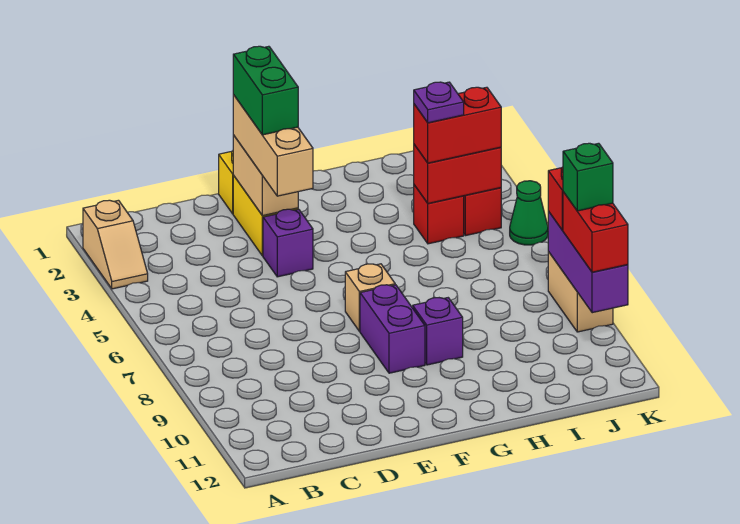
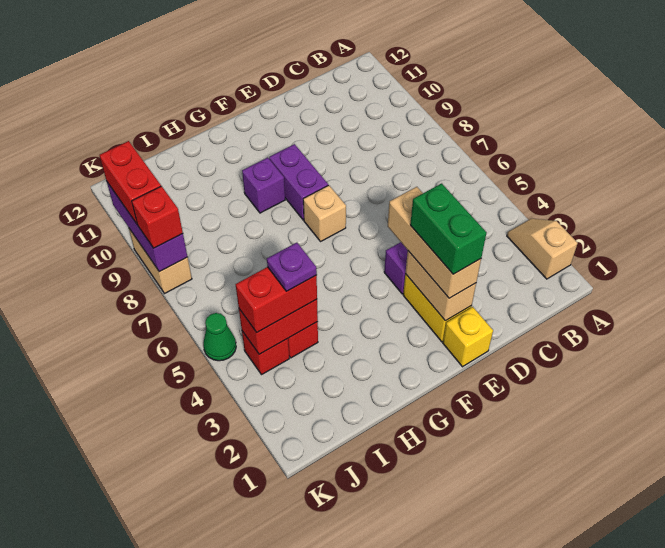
green brick K9 level 4 -> none

